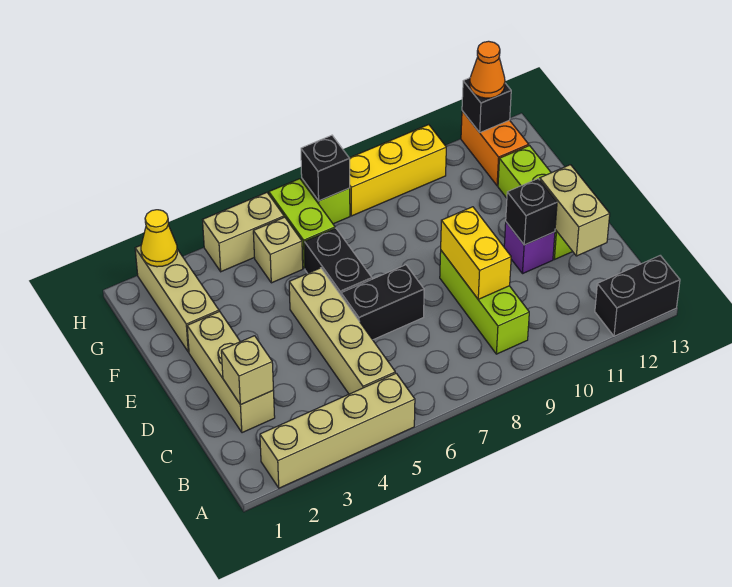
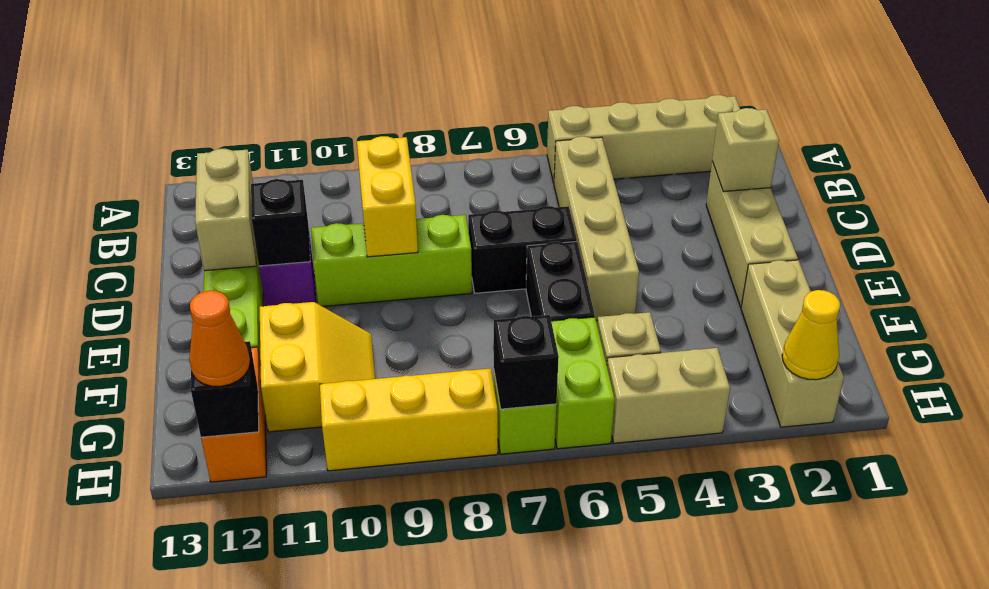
black brick A12:A13 level 1 -> none
lime brick B9:D9 level 1 -> lime brick D8:D10 level 1
none -> yellow slope F10:G11 level 1 top 11

